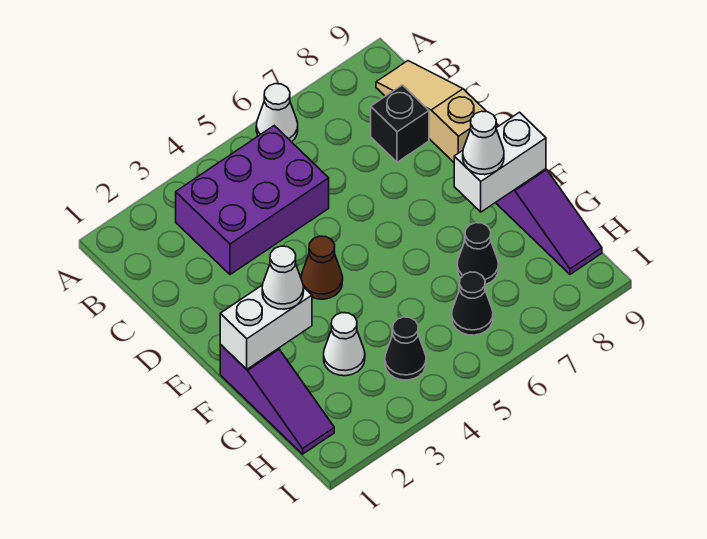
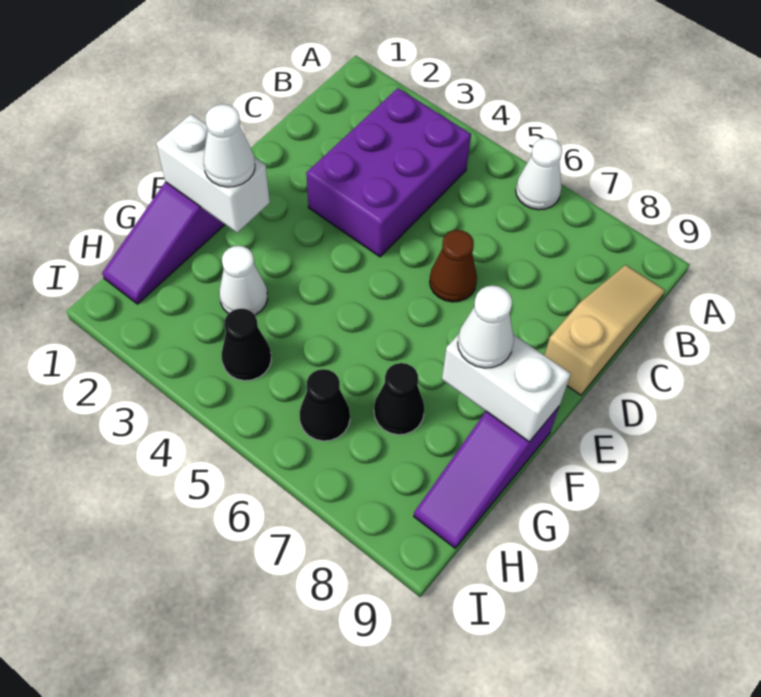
purple brick B3:C5 level 1 -> purple brick B3:D4 level 1
black brick C8 level 1 -> none
brown cone E4 level 1 -> brown cone D6 level 1

